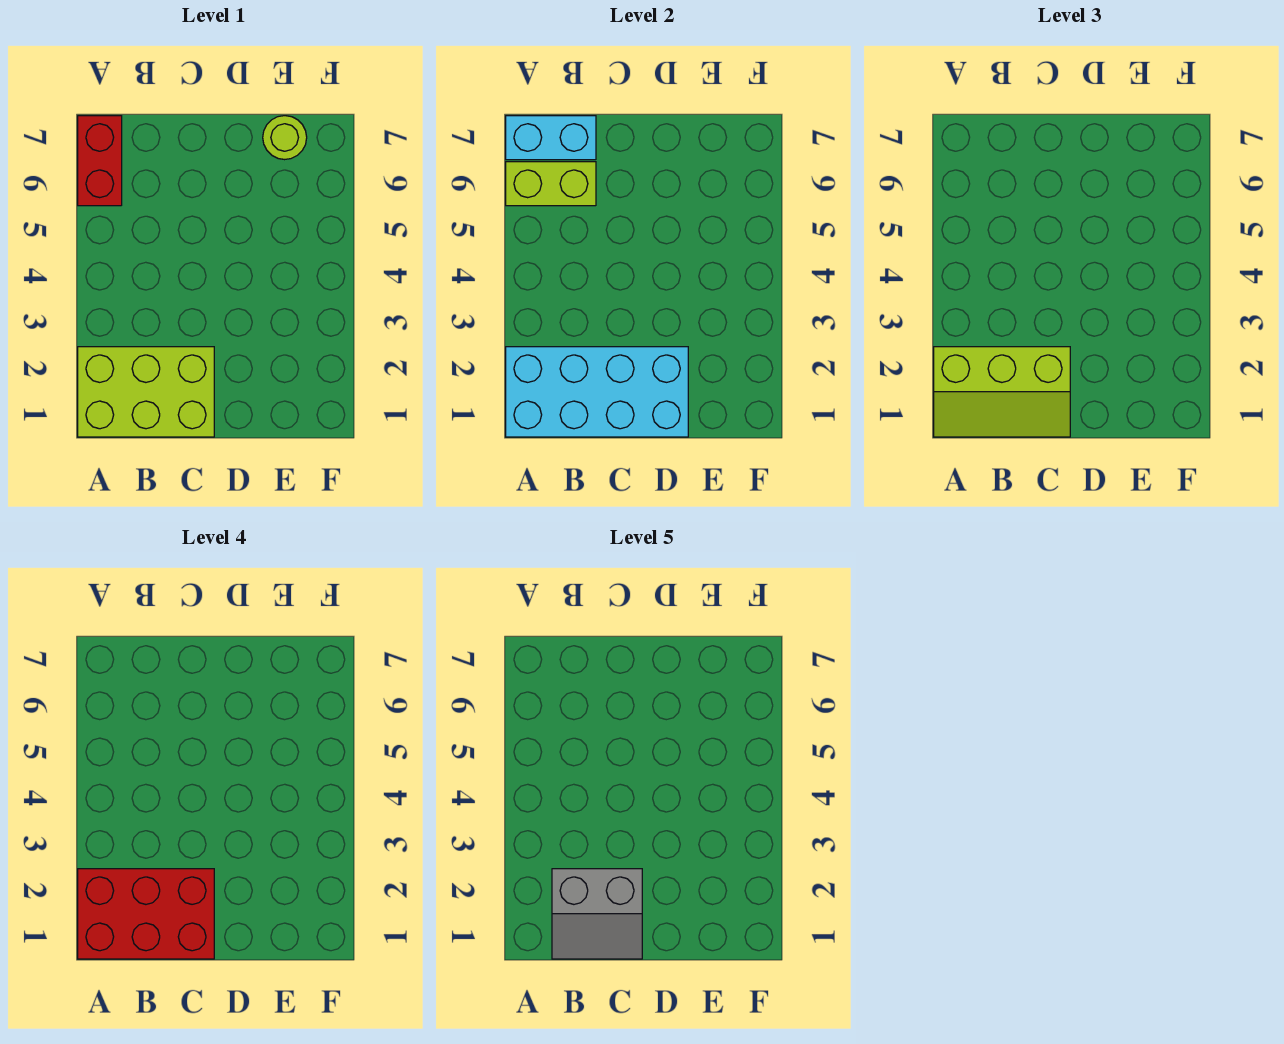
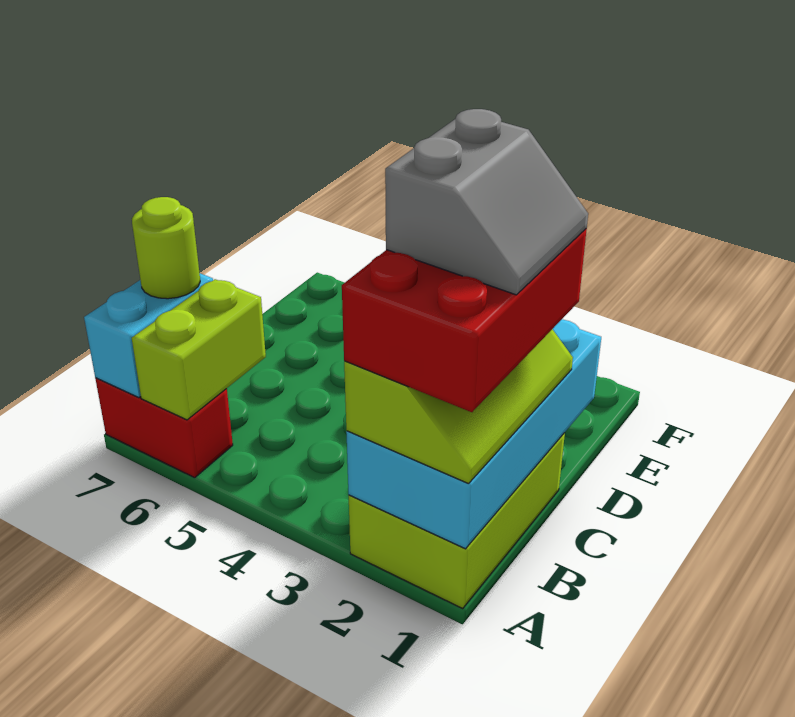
lime round brick E7 level 1 -> lime round brick B7 level 3

